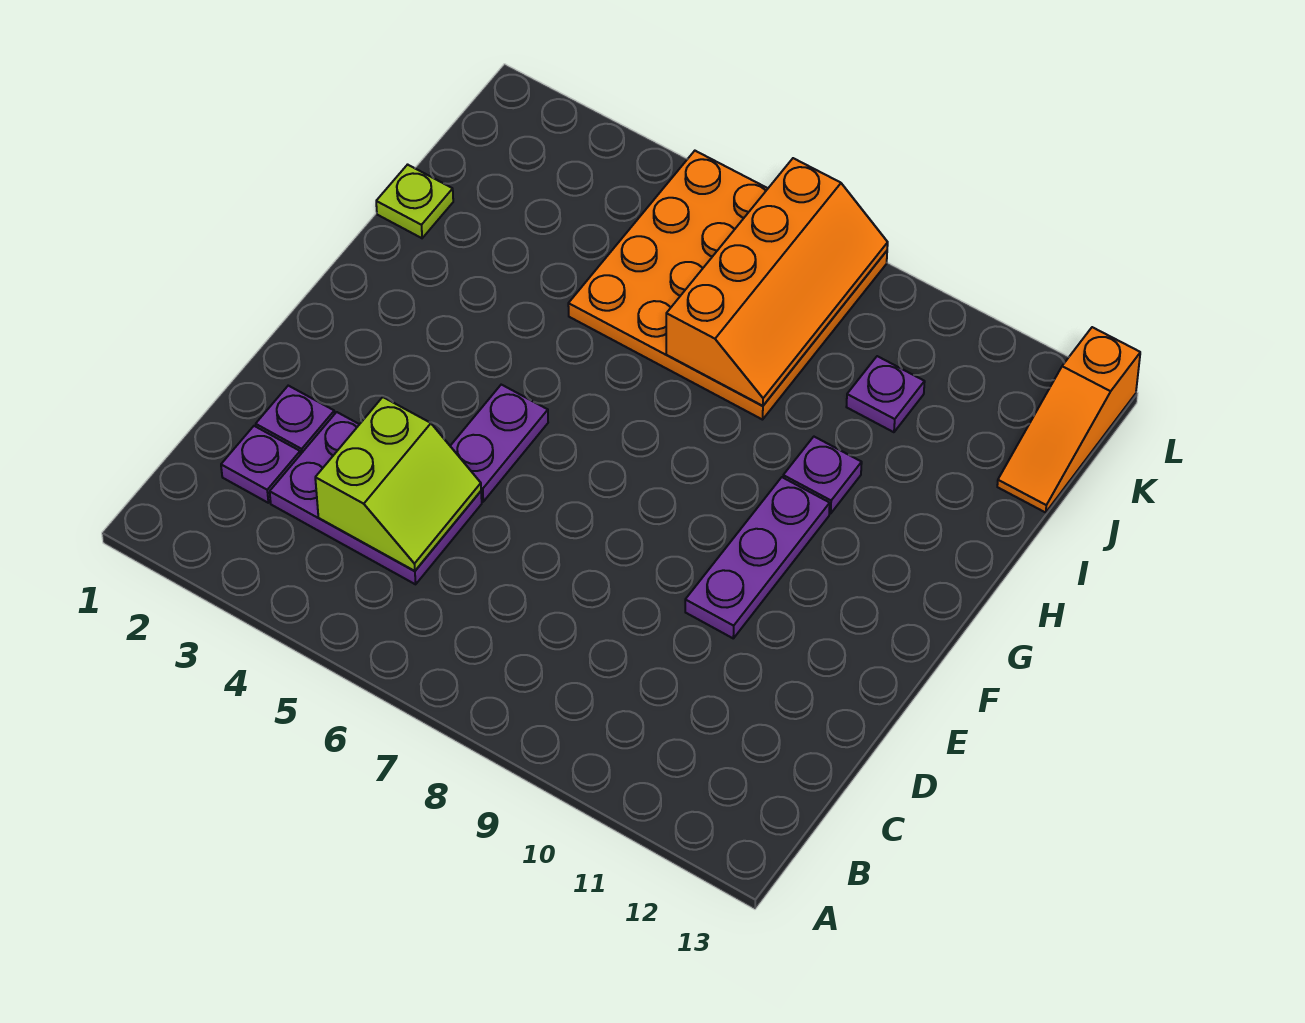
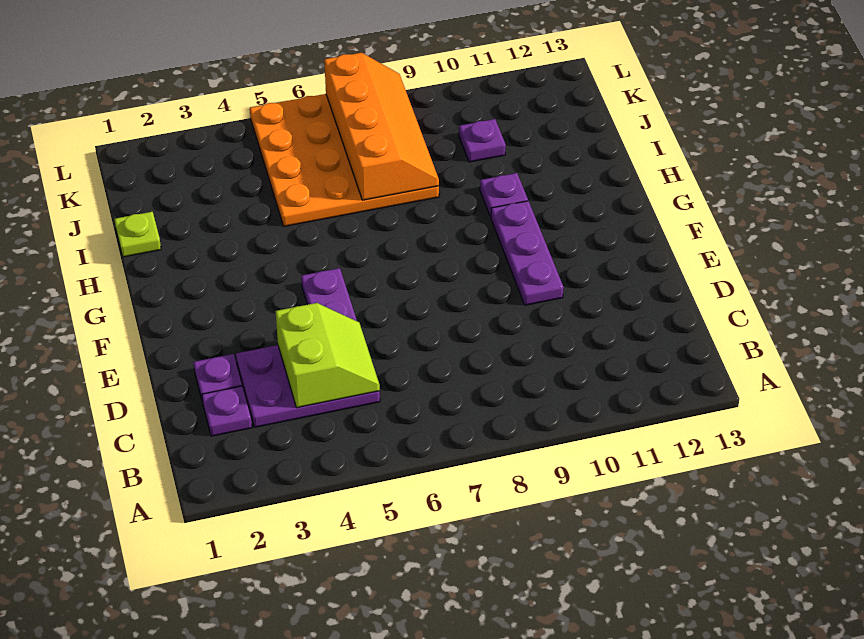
orange slope J13:L13 level 1 top L -> none

